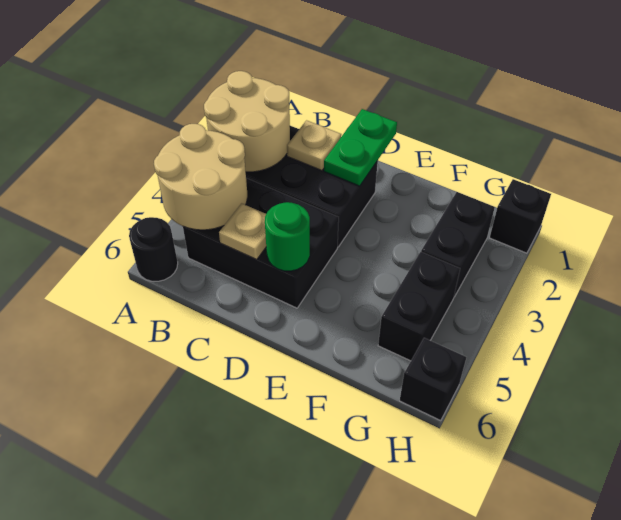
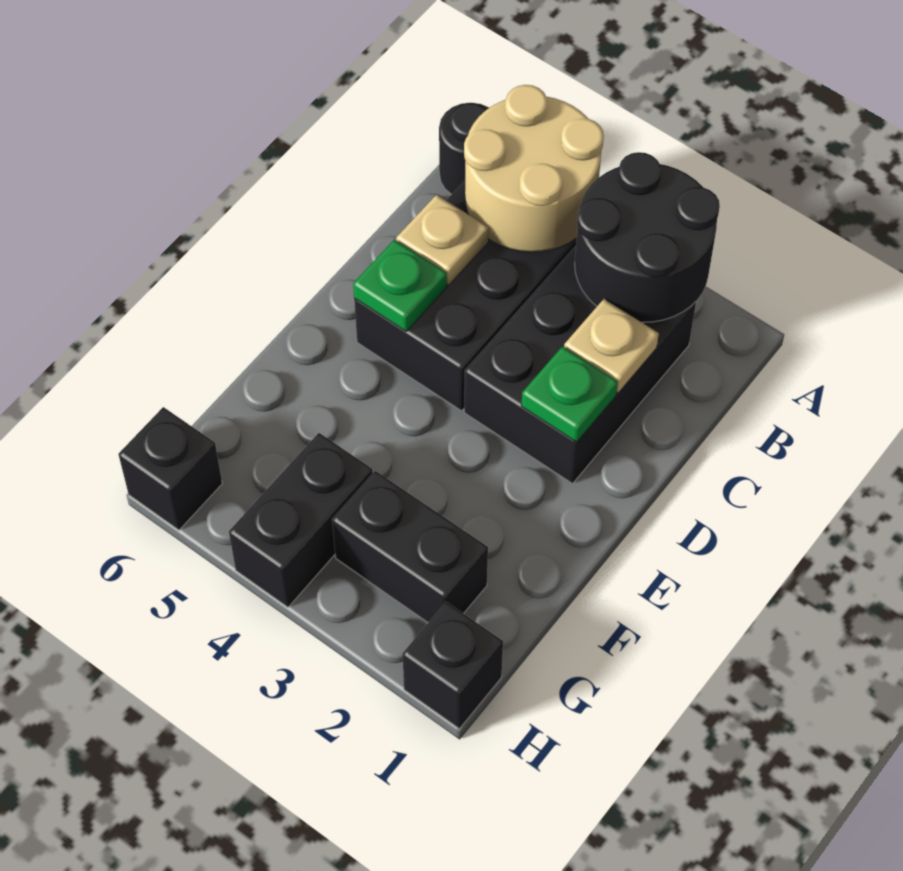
tan round brick A2:B3 level 2 -> black round brick A2:B3 level 2
green plate D1:D2 level 2 -> green plate D2 level 2
green round brick D5 level 2 -> green plate D5 level 2
black brick G4:G5 level 1 -> black brick G4:H4 level 1

